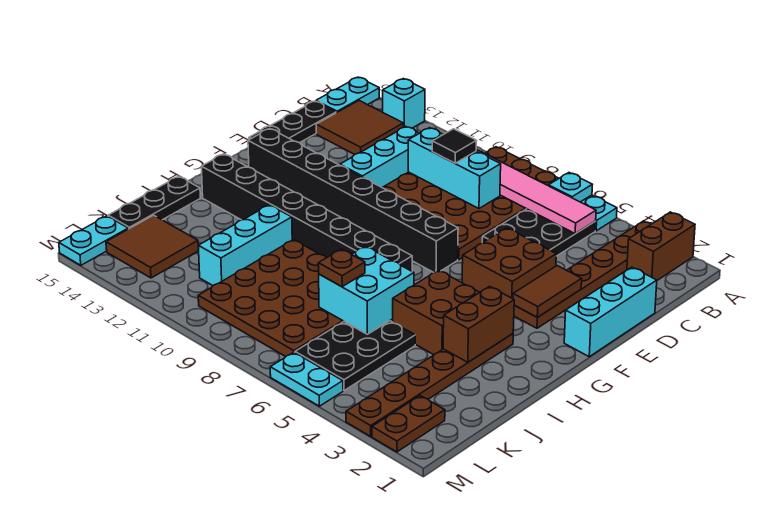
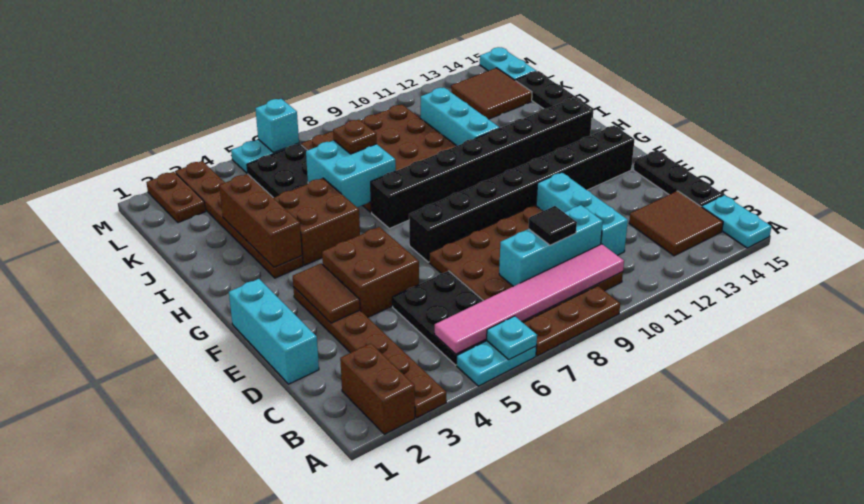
cyan brick A13 level 1 -> cyan brick M6 level 2
brown brick H3:I3 level 2 -> brown brick H3:J3 level 2

